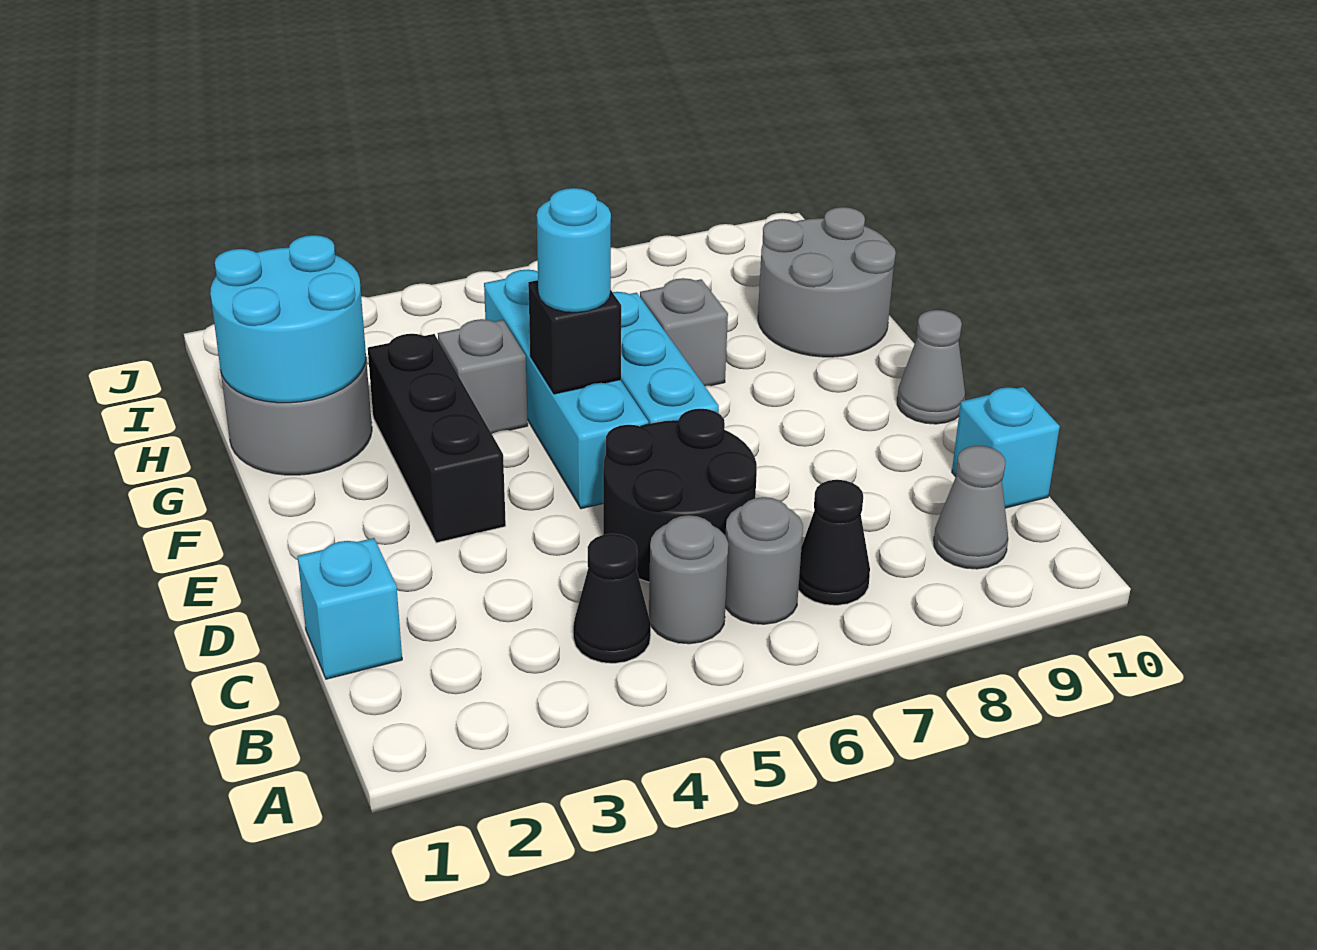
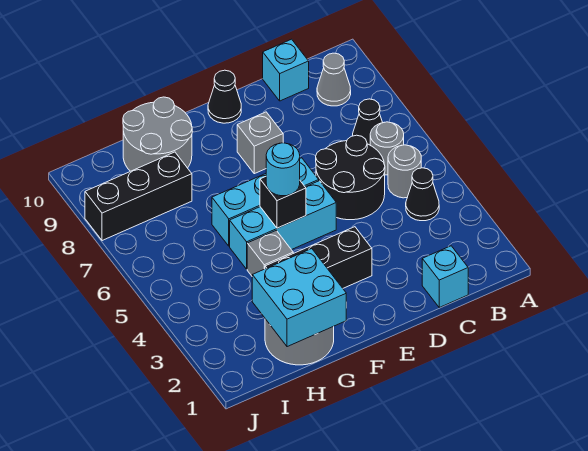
cyan brick E5:H5 level 1 -> cyan brick E5:G5 level 1
grey cone E10 level 1 -> black cone E10 level 1
cyan round brick G1:H2 level 2 -> cyan brick G1:H2 level 2
grey brick G7 level 1 -> grey brick E8 level 1
none -> black brick H8:J8 level 1

